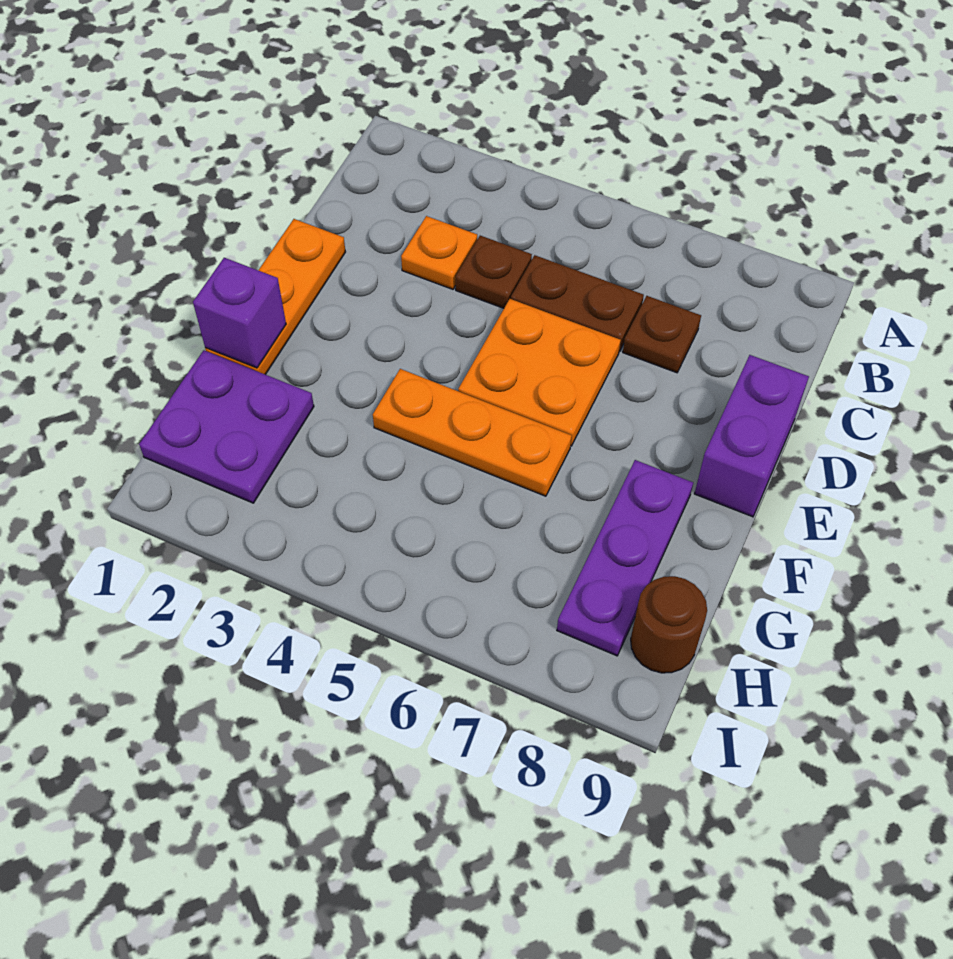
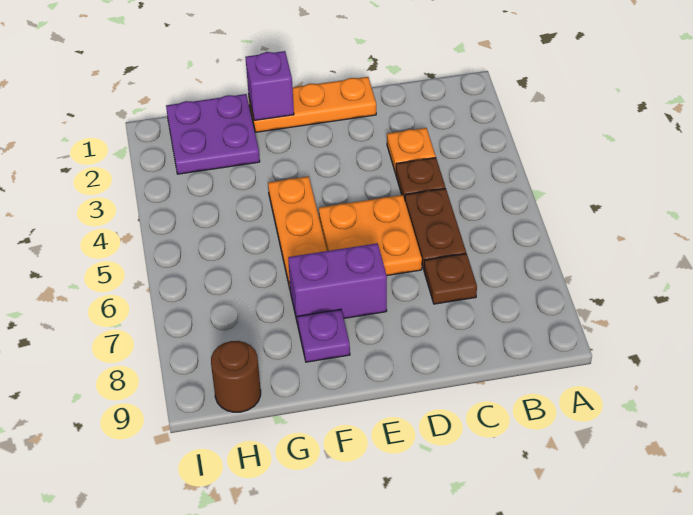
purple brick D9:E9 level 1 -> purple brick E7:F7 level 1
purple plate F8:H8 level 1 -> purple plate F8 level 1

